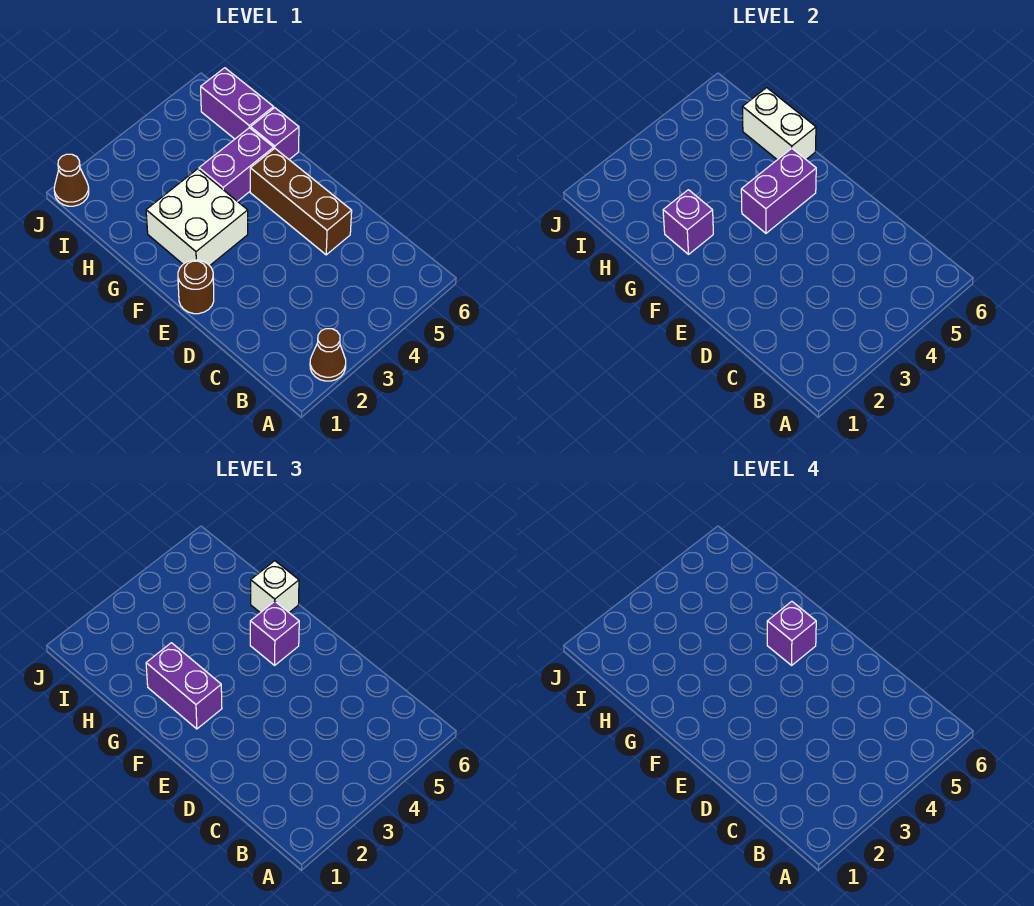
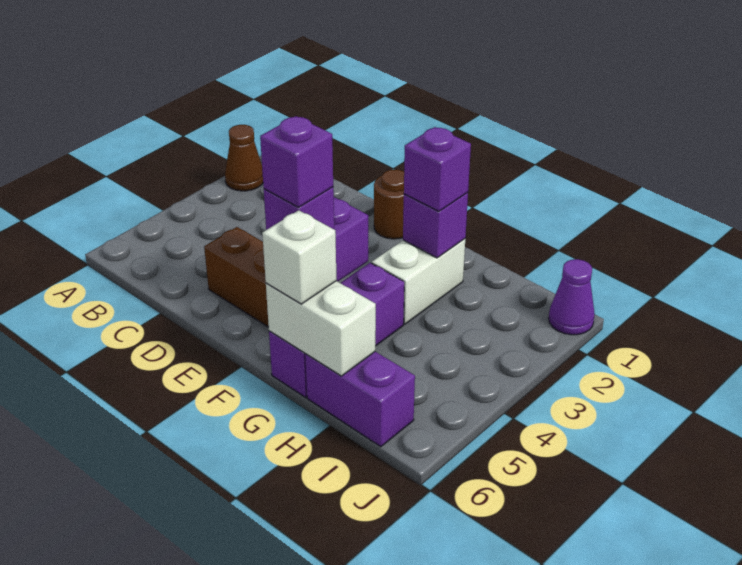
white brick F2:G3 level 1 -> white brick G2:G3 level 1
purple brick F2:G2 level 3 -> purple brick G2 level 3
brown cone J1 level 1 -> purple cone J1 level 1

